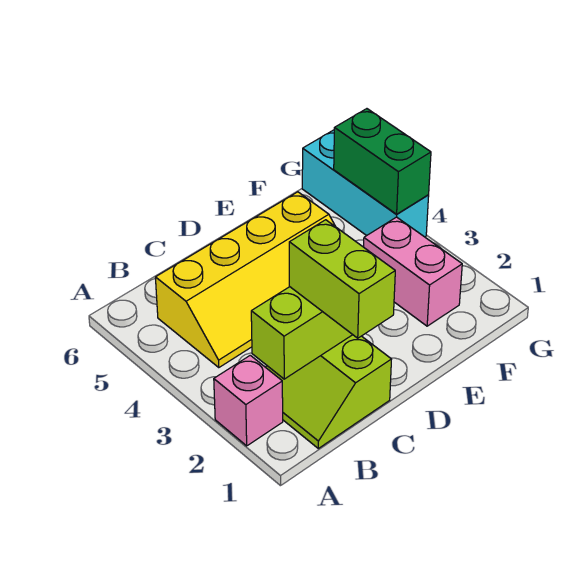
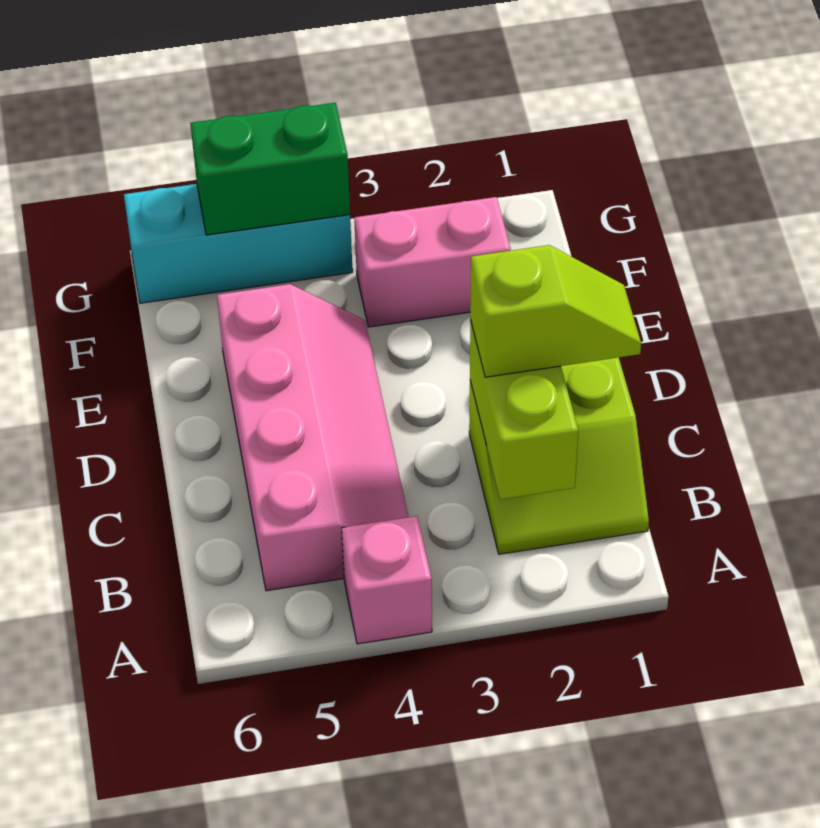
pink brick A2 level 1 -> pink brick A4 level 1
yellow slope B4:E5 level 1 top 5 -> pink slope B4:E5 level 1 top 5
lime brick C1:C2 level 3 -> lime slope C1:C2 level 3 top 2

